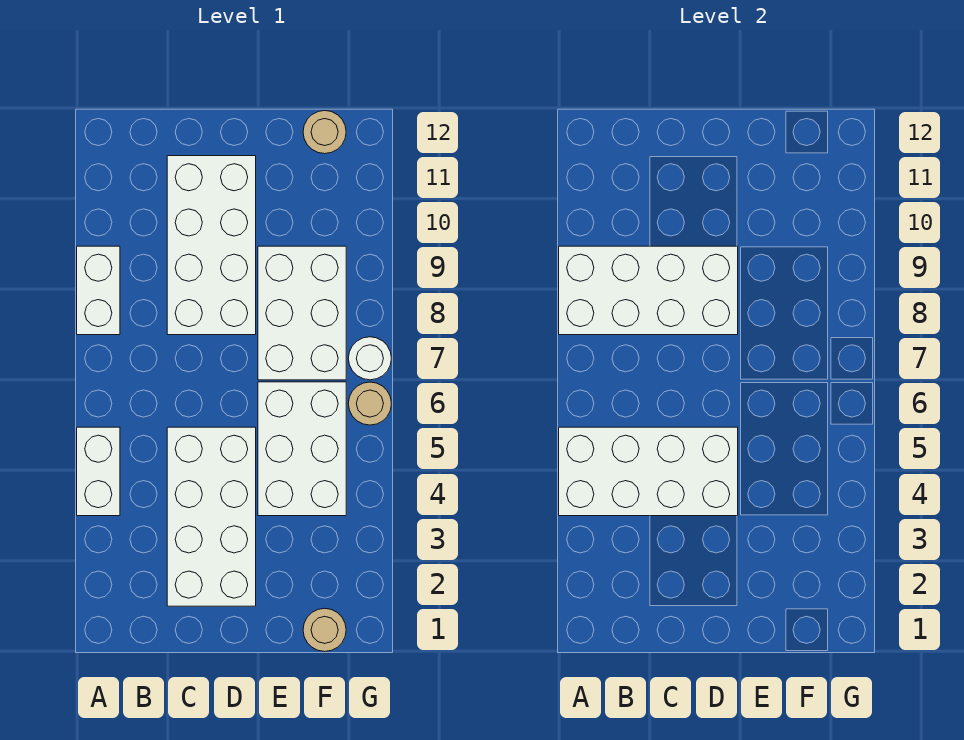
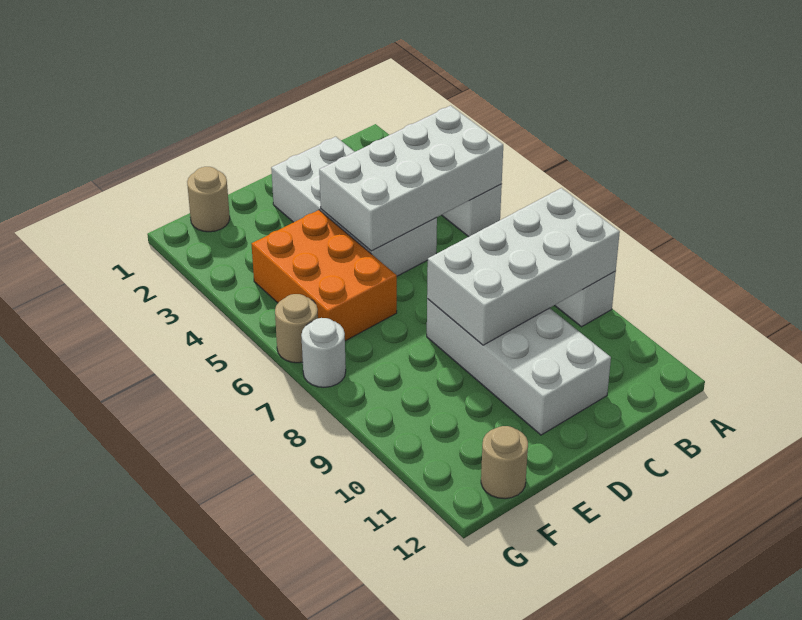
white brick E4:F6 level 1 -> orange brick E4:F6 level 1
white brick E7:F9 level 1 -> none

